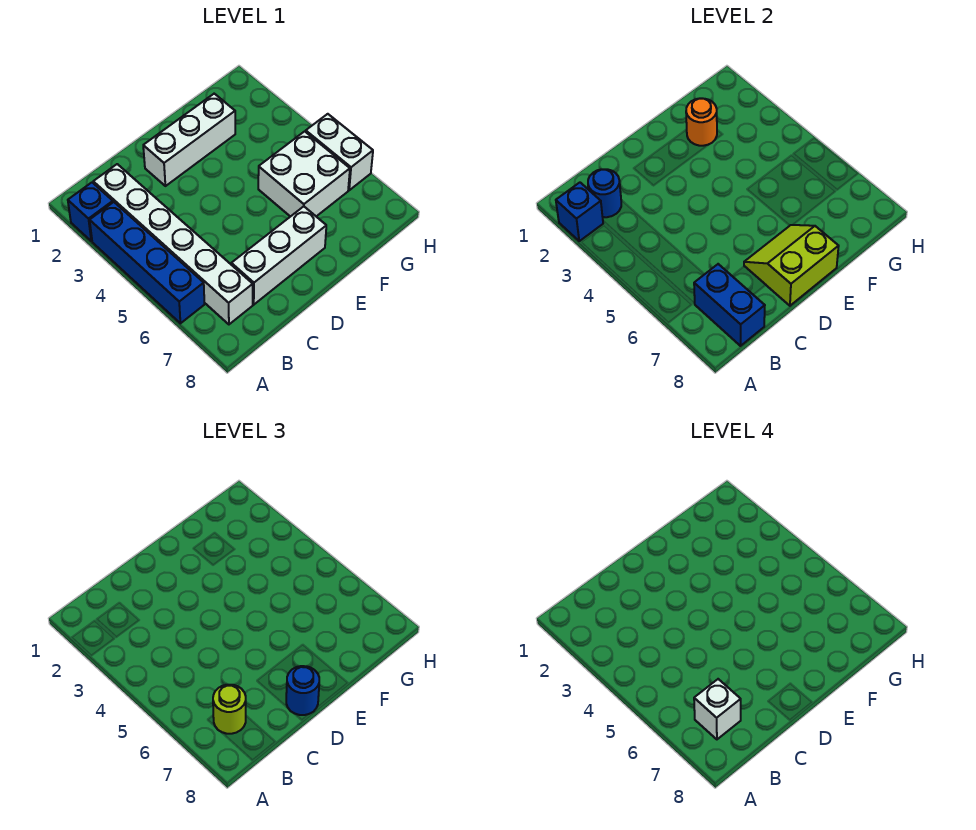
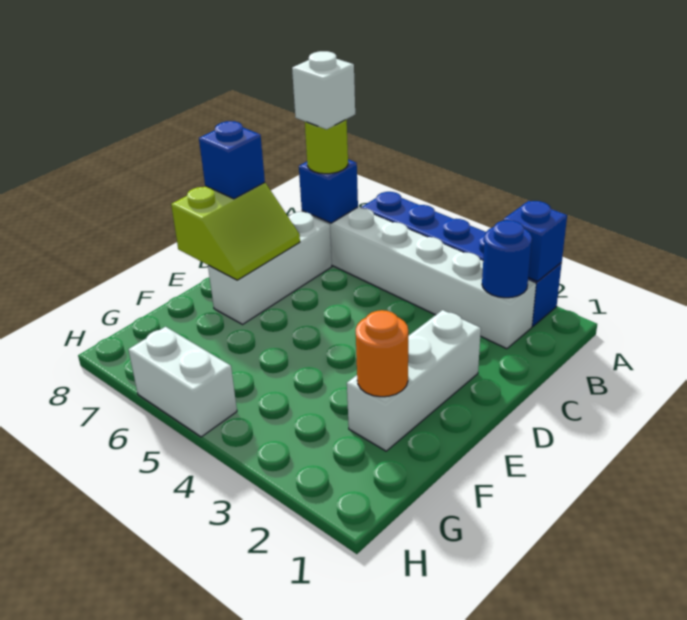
blue brick B7:B8 level 2 -> blue brick B7 level 2
blue round brick D8 level 3 -> blue brick D8 level 3
white brick F5:G6 level 1 -> none

